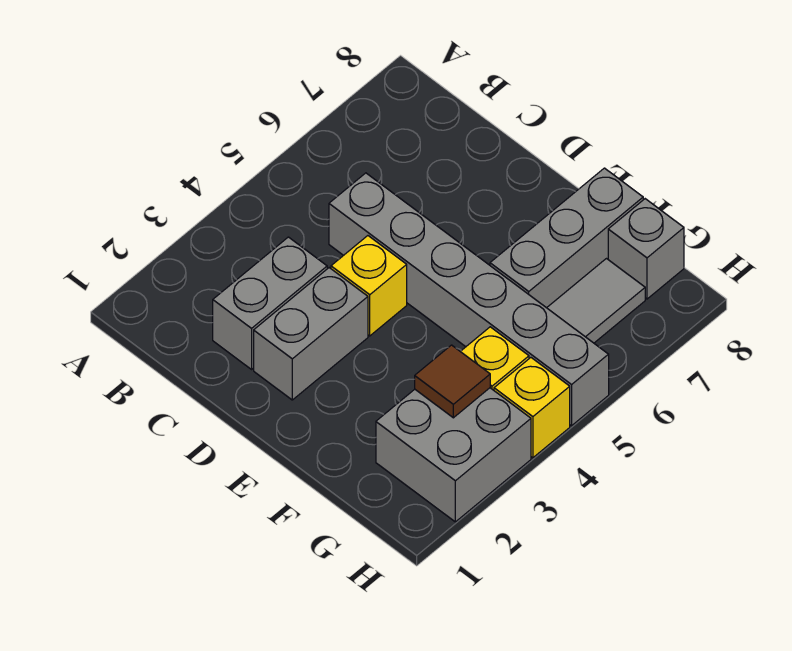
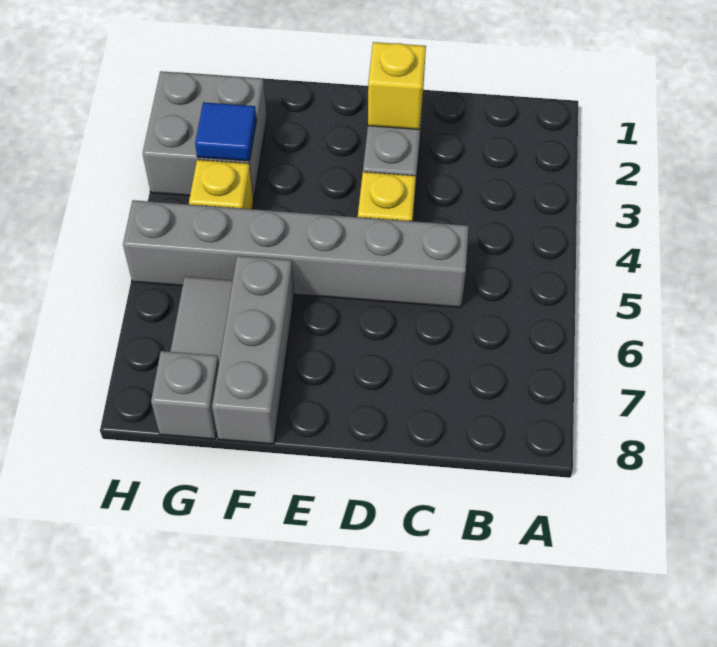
grey brick C2:C3 level 1 -> none
brown tile G3 level 2 -> blue tile G3 level 2
yellow brick H4 level 1 -> yellow brick D2 level 2

